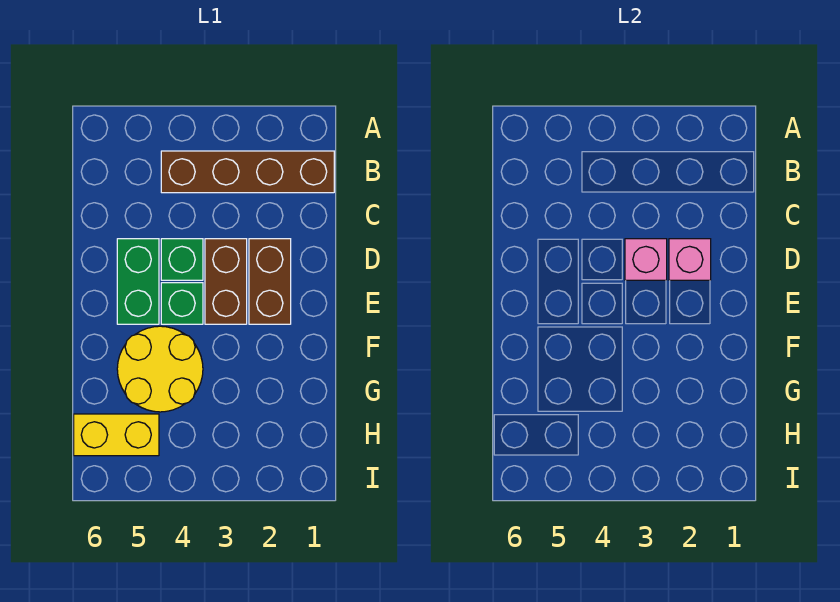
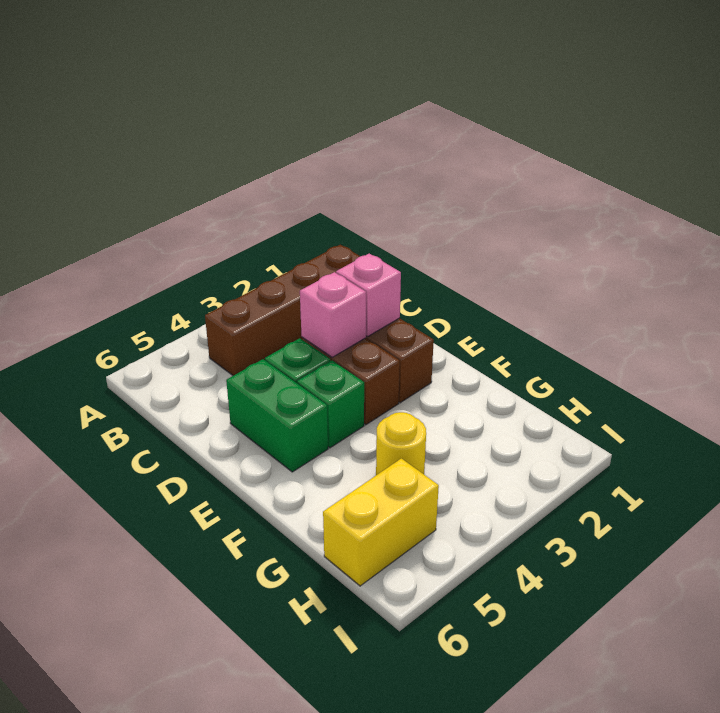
yellow round brick F4:G5 level 1 -> yellow round brick G4 level 1

